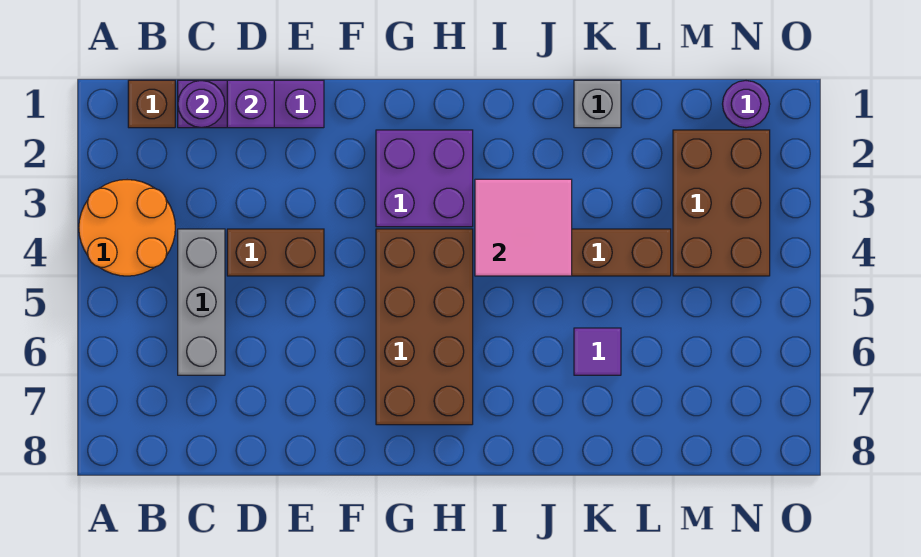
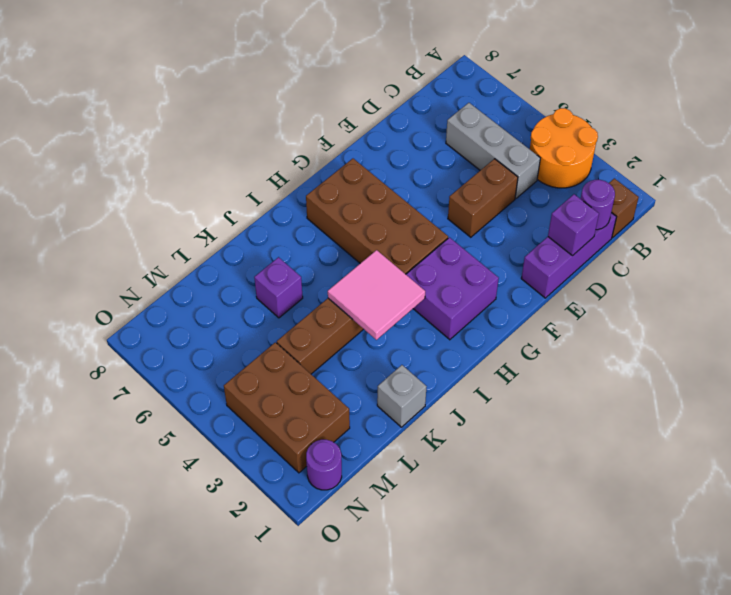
purple tile K6 level 1 -> purple brick K6 level 1

